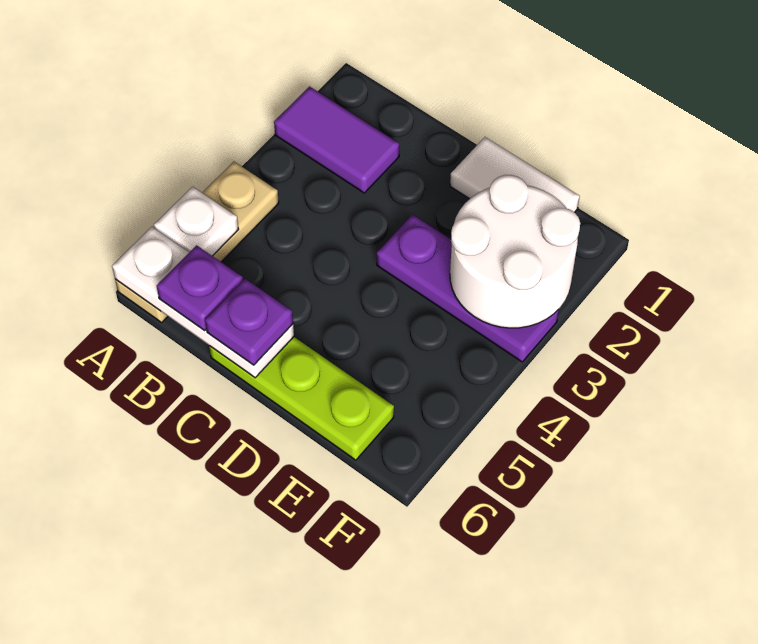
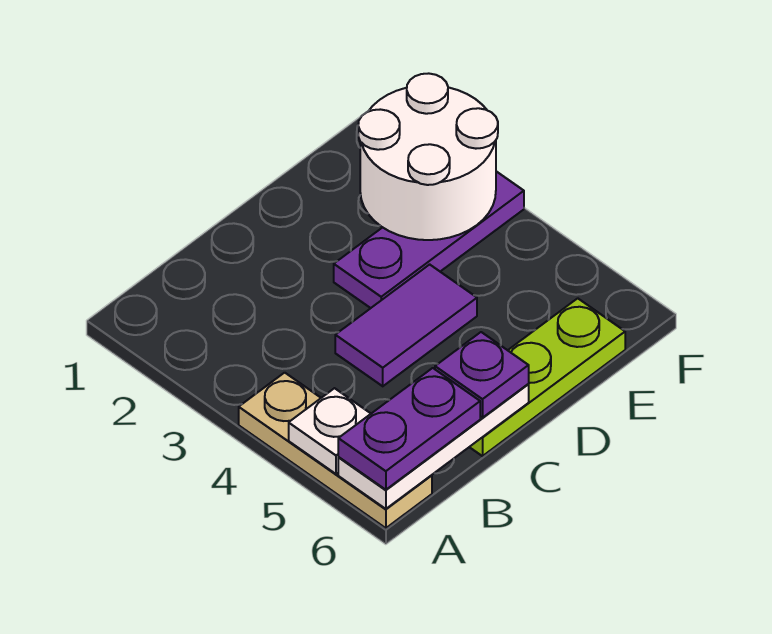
purple tile A2:B2 level 1 -> purple tile C4:D4 level 1
purple plate B6 level 3 -> purple plate A6:B6 level 3
white tile D1:E1 level 1 -> none

